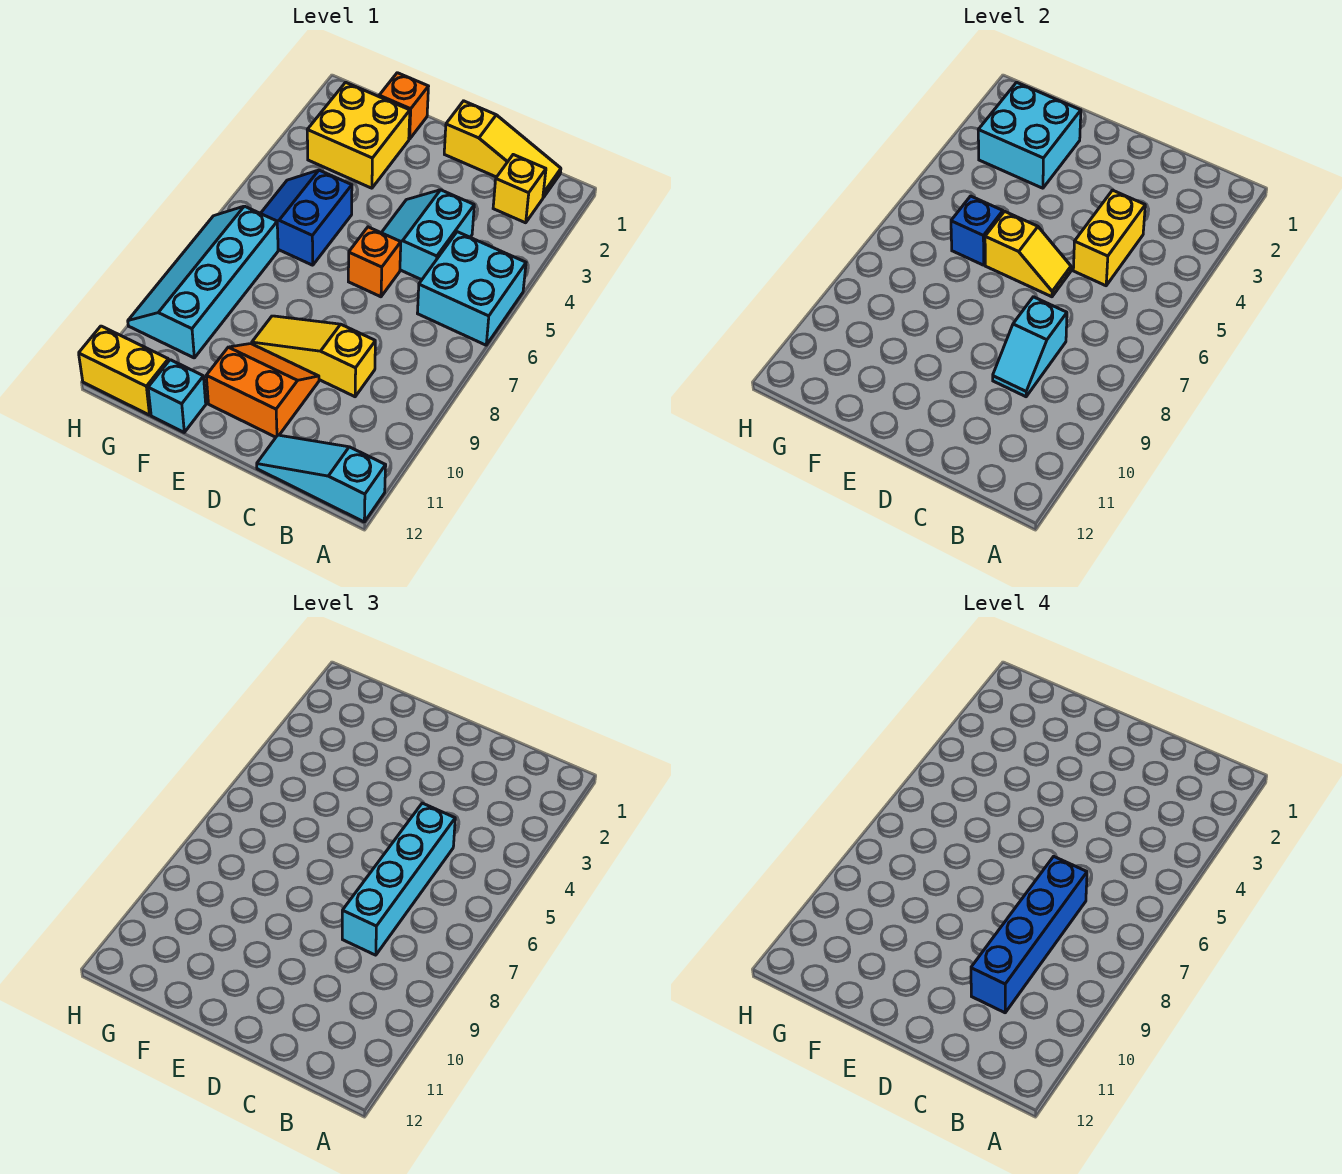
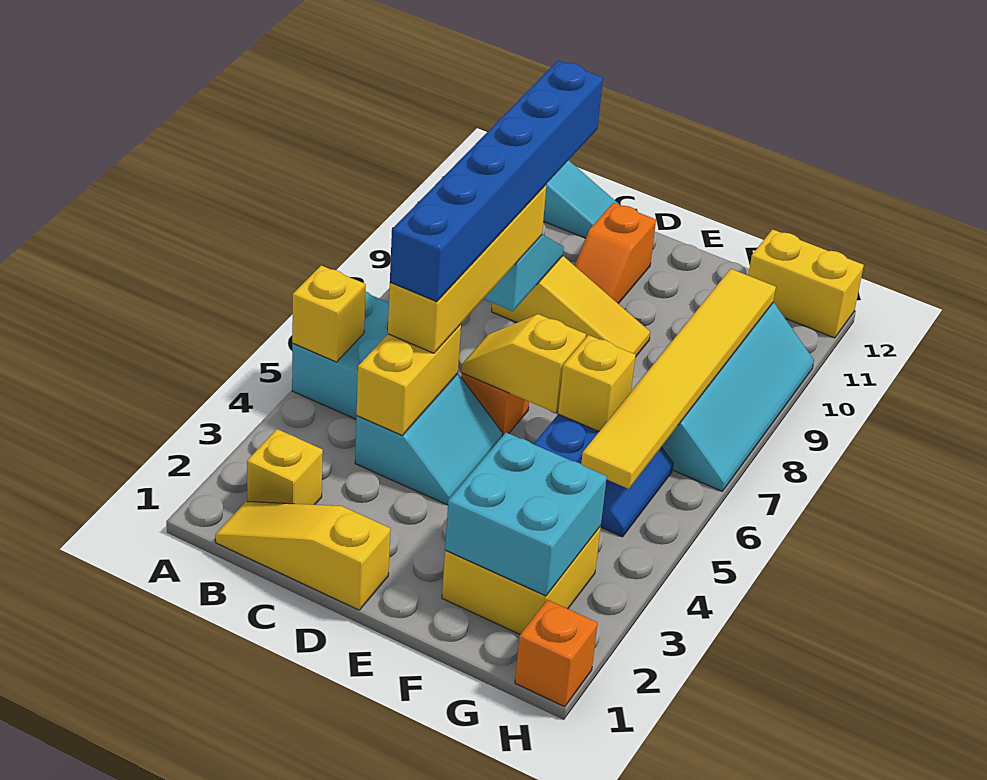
none -> yellow brick A5 level 2
cyan brick C5:C8 level 3 -> yellow brick C5:C8 level 3
blue brick C7:C10 level 4 -> blue brick C5:C10 level 4
orange slope D10:E11 level 1 top 11 -> orange slope D10:D11 level 1 top 11
orange brick F1 level 1 -> orange brick H1 level 1
blue brick F6 level 2 -> yellow brick F6 level 2
cyan brick F12 level 1 -> none
none -> yellow tile G5:G10 level 2

